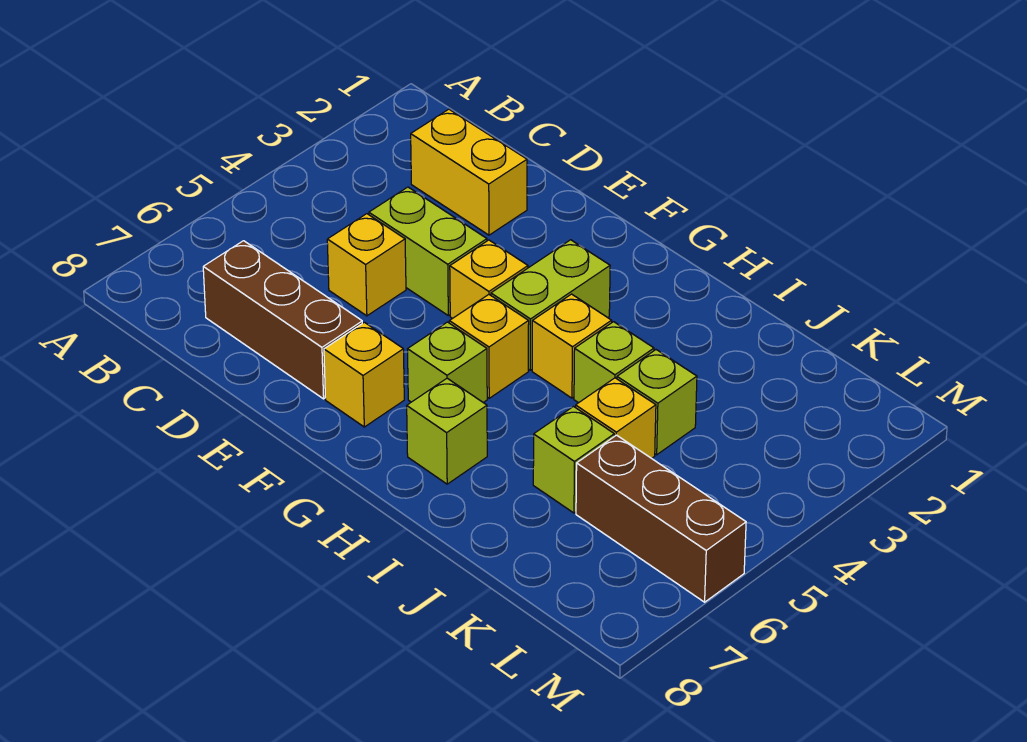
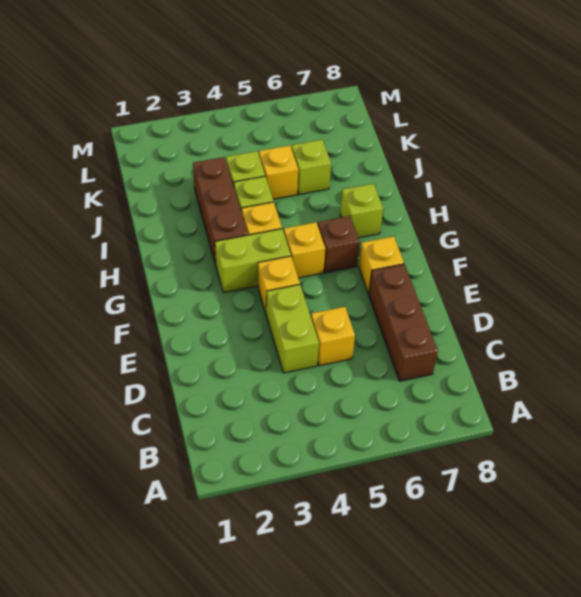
yellow brick C2:D2 level 1 -> none
lime brick G6 level 1 -> brown brick G6 level 1
brown brick K6:M6 level 1 -> brown brick H3:J3 level 1

